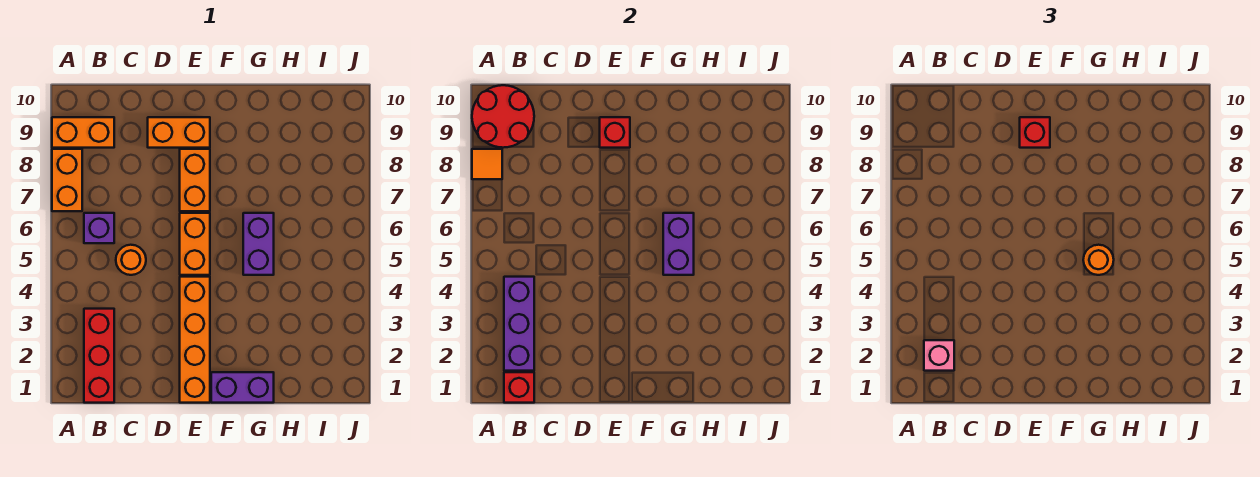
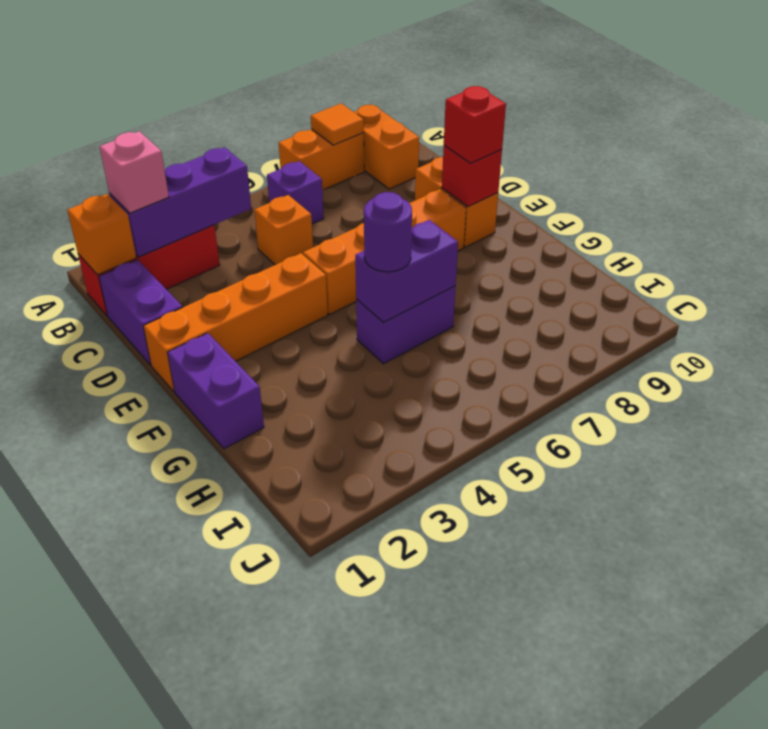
red round brick A9:B10 level 2 -> none
red brick B1 level 2 -> orange brick B1 level 2
none -> purple brick C1:D1 level 1
orange round brick C5 level 1 -> orange brick C5 level 1
orange round brick G5 level 3 -> purple round brick G5 level 3

